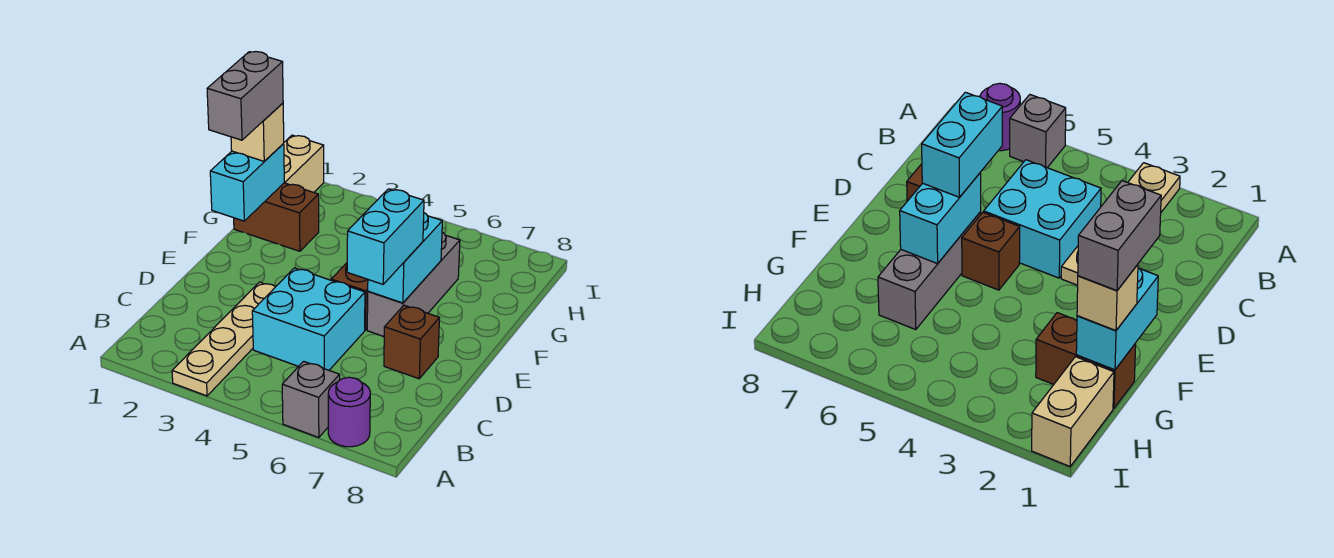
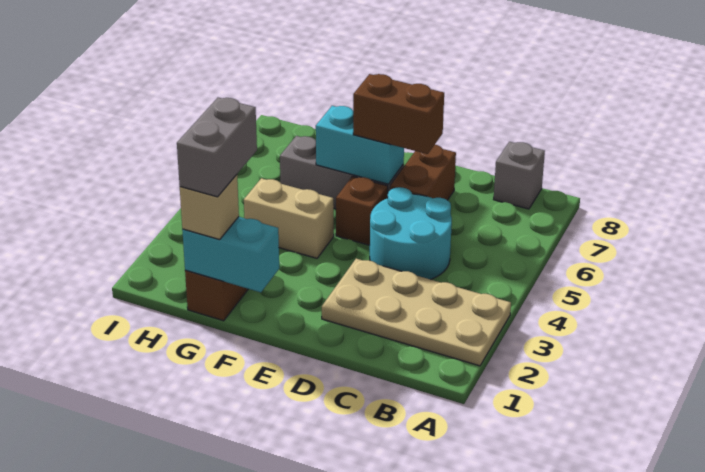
tan plate A3:D3 level 1 -> tan plate A2:D3 level 1
grey brick A6 level 1 -> grey brick B8 level 1
purple round brick A7 level 1 -> none
cyan brick C4:D5 level 1 -> cyan round brick C4:D5 level 1
cyan brick D6:E6 level 3 -> brown brick D6:E6 level 3
brown brick D7 level 1 -> brown brick D6:D7 level 1
grey brick F1:G1 level 4 -> grey brick G1:G2 level 4
tan brick H1:I1 level 1 -> tan brick F4:G4 level 1

